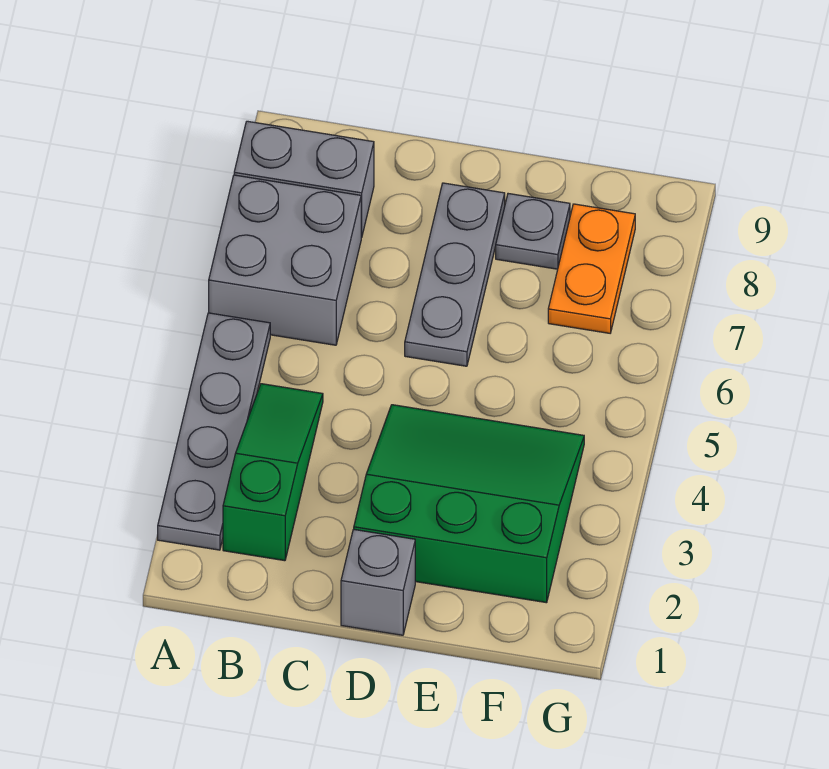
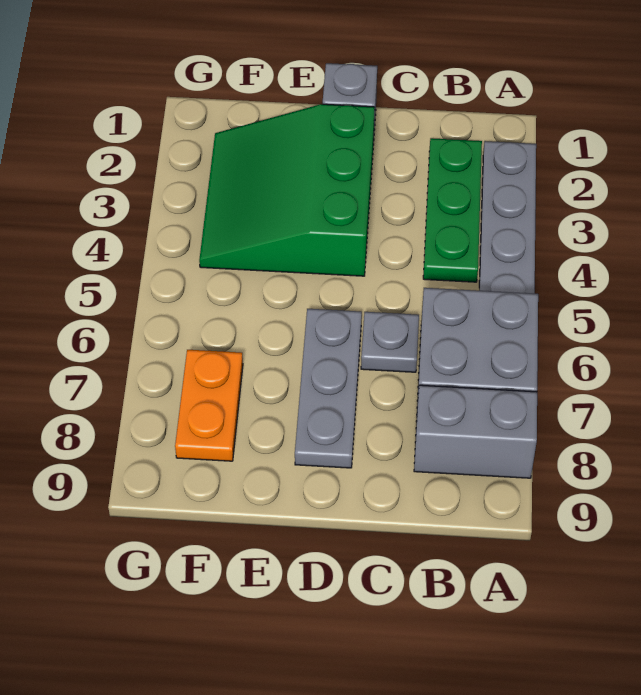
green slope B2:B4 level 1 top 2 -> green plate B2:B4 level 1
green slope D2:F4 level 1 top 2 -> green slope D2:F4 level 1 top D
grey plate E8 level 1 -> grey plate C6 level 1

